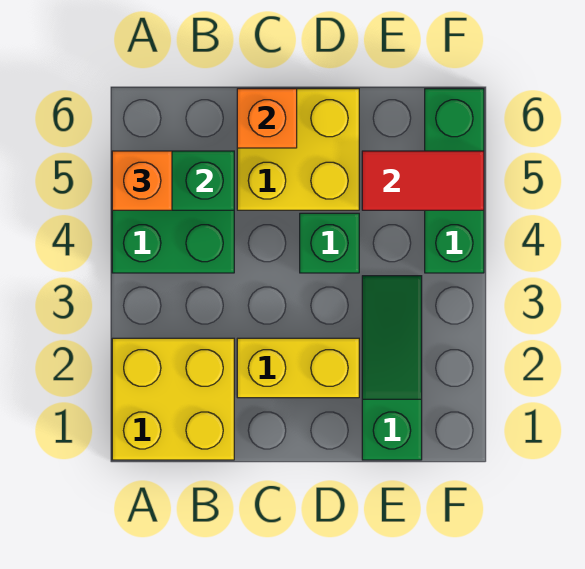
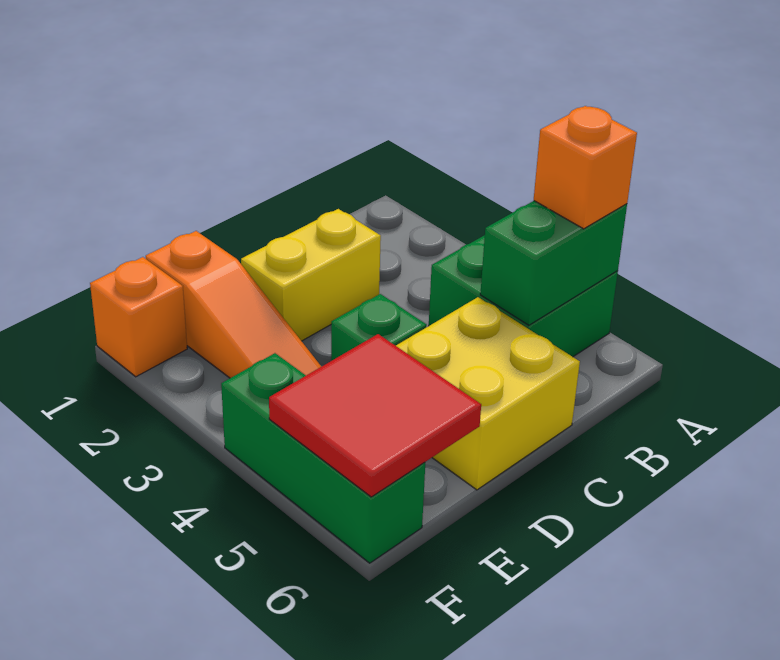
yellow brick A1:B2 level 1 -> none
orange brick C6 level 2 -> orange brick F1 level 1
green slope E1:E3 level 1 top 1 -> orange slope E1:E3 level 1 top 1
red tile E5:F5 level 2 -> red tile E5:F6 level 2

